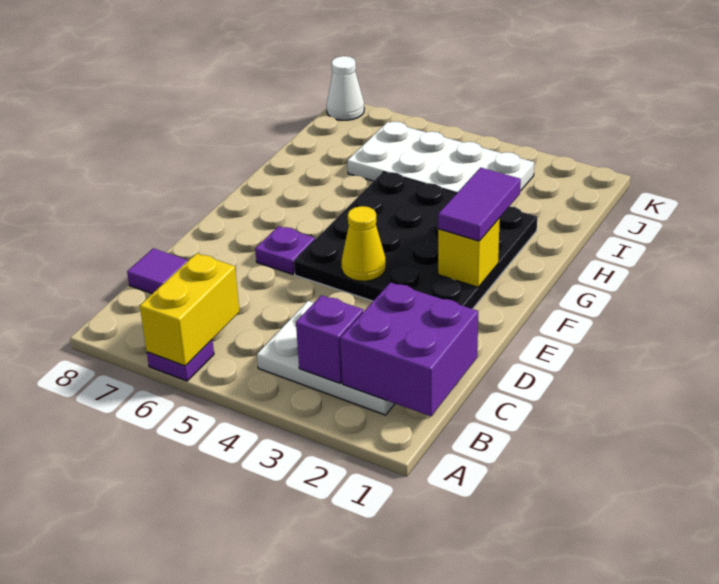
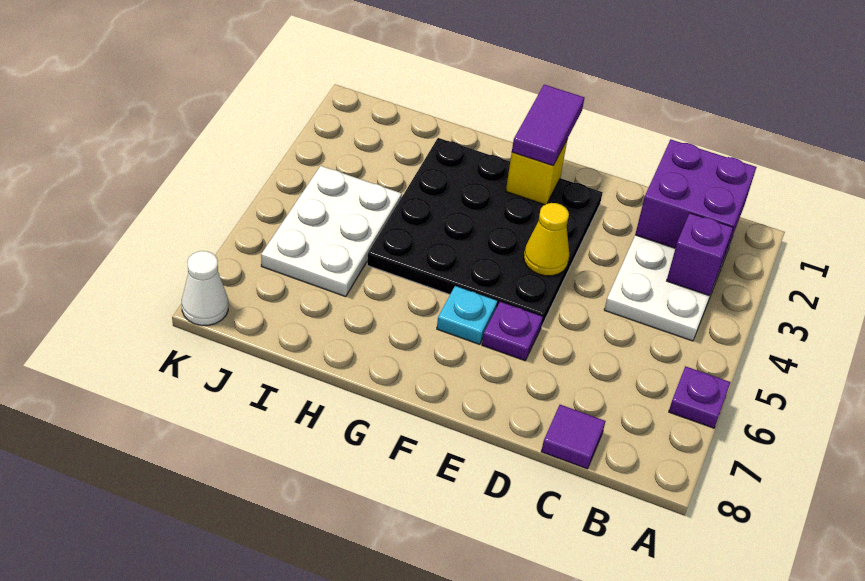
yellow brick A6:B6 level 2 -> none
purple tile F2:G2 level 3 -> purple tile F1:F2 level 3
none -> cyan plate F6 level 1
white plate I3:J6 level 1 -> white plate I4:J6 level 1

